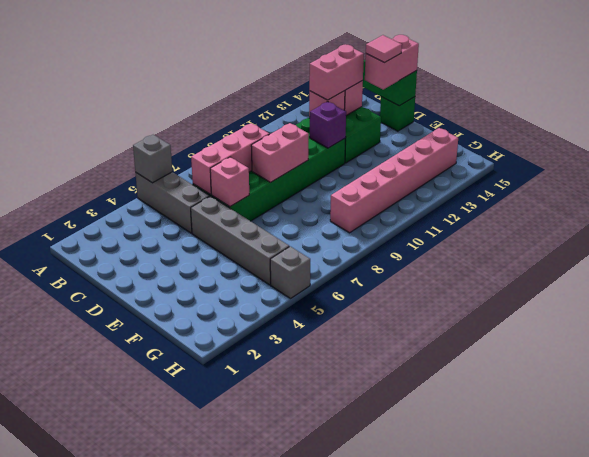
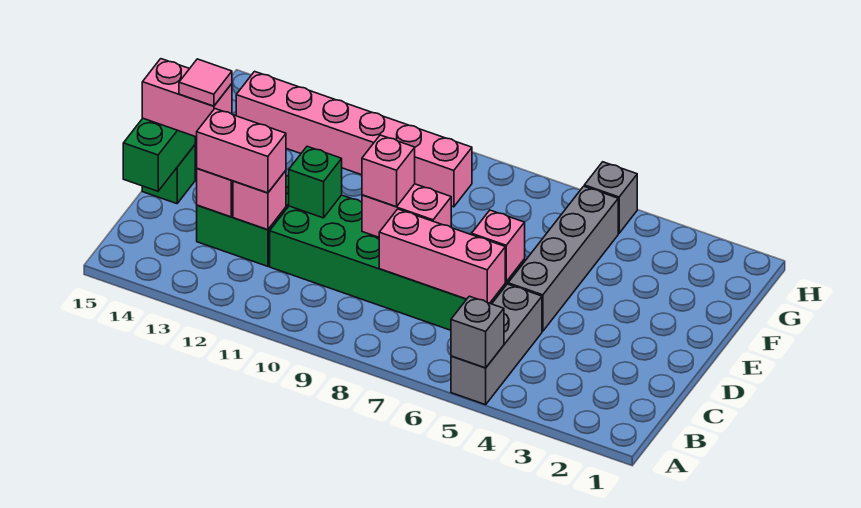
none -> pink brick D9 level 3
purple brick D11 level 2 -> green brick D11 level 2

